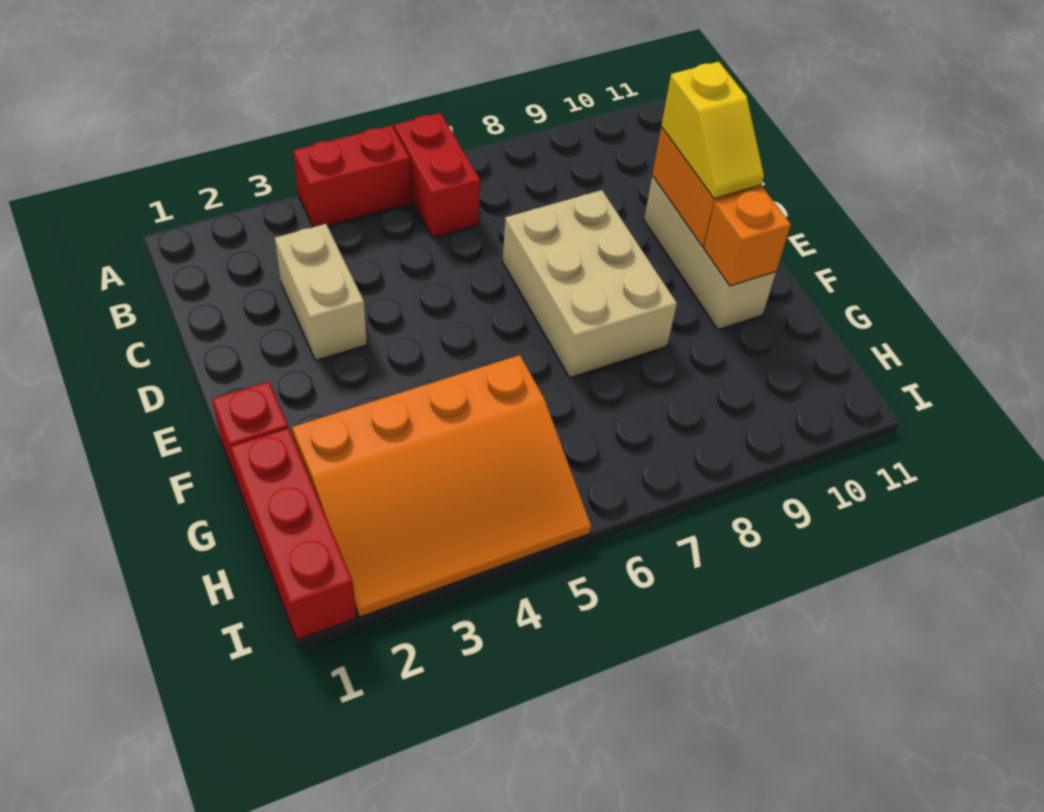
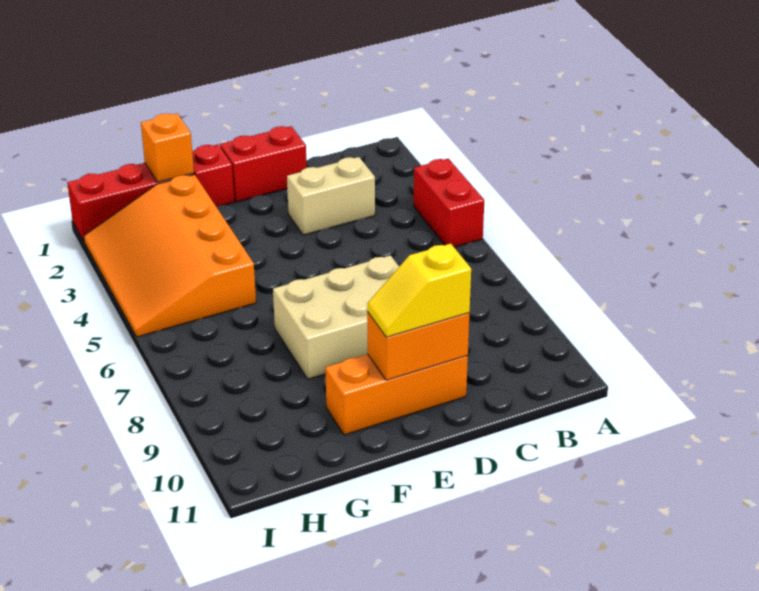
red brick A6:B6 level 1 -> red brick D1:E1 level 1
tan brick D10:F10 level 1 -> orange brick D10:F10 level 1
orange brick F10 level 2 -> orange brick G1 level 2

